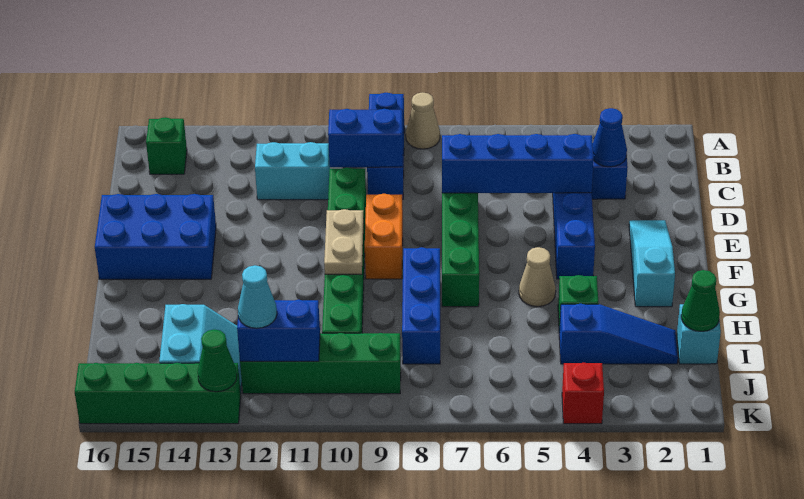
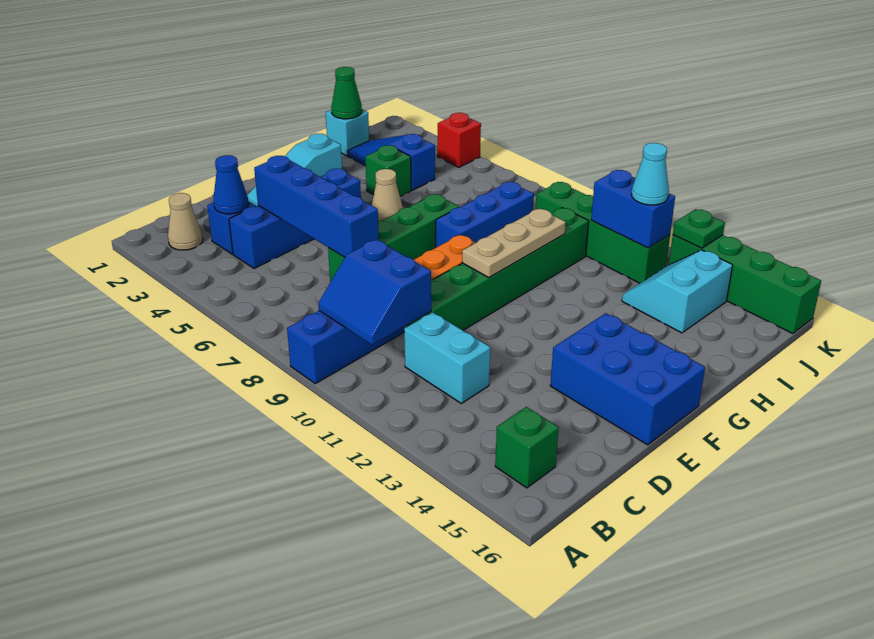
tan cone A8 level 1 -> tan cone B2 level 1
tan plate F10:G10 level 2 -> tan plate F10:H10 level 2
green cone K13 level 2 -> green plate K13 level 2

